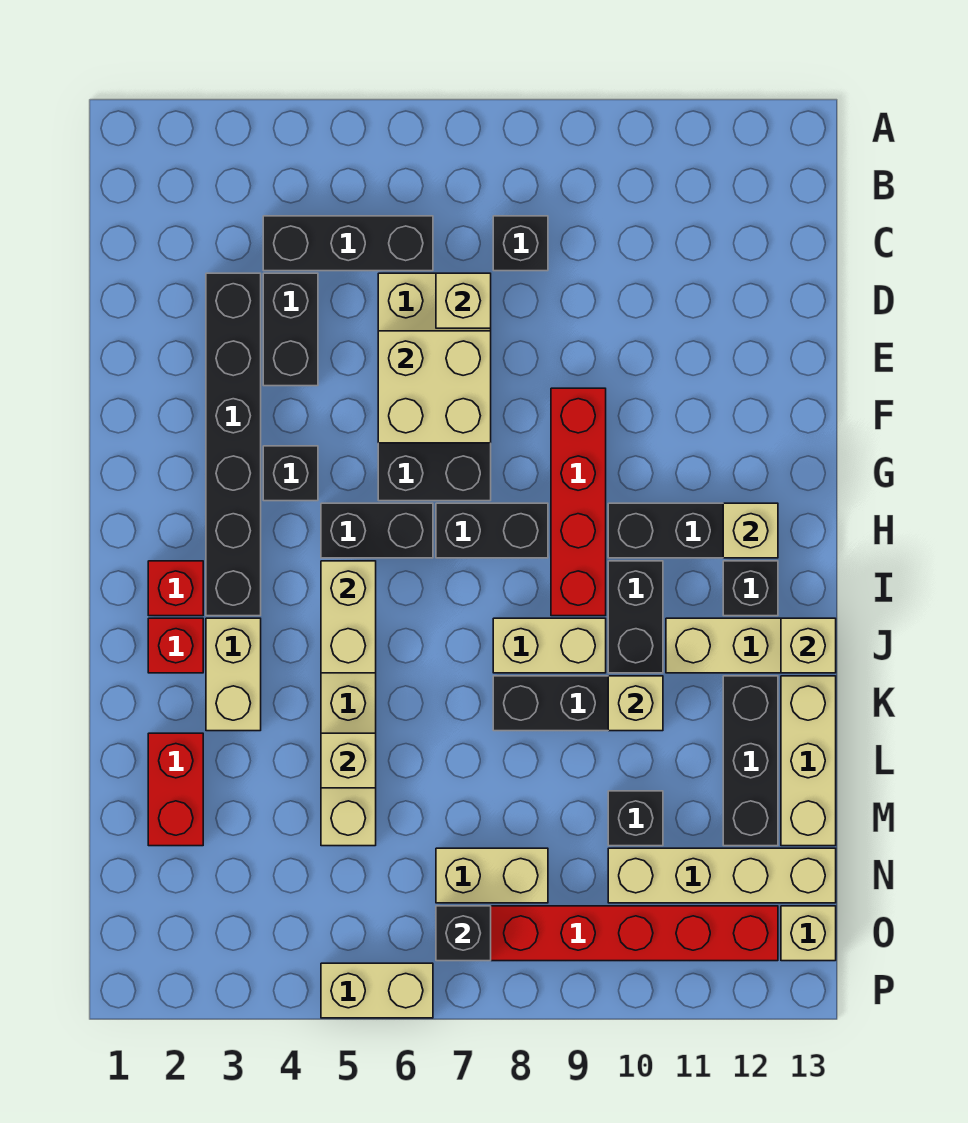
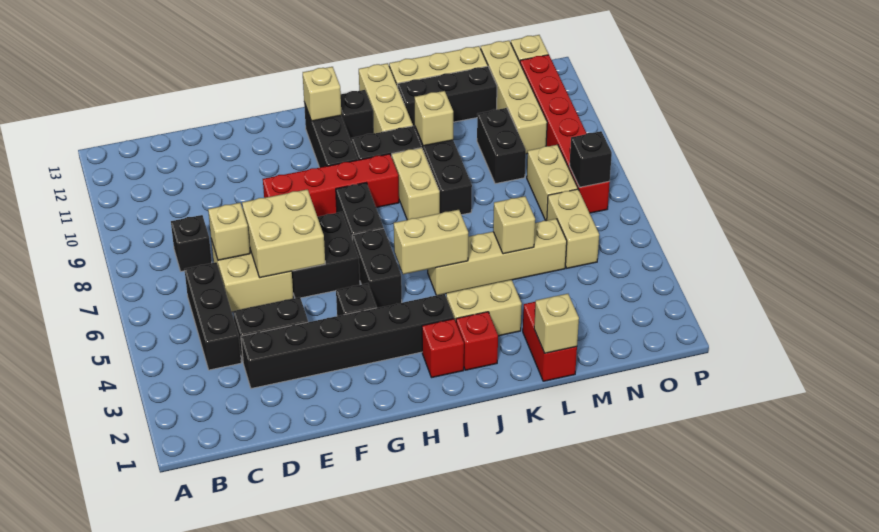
tan brick J13 level 2 -> tan brick L1 level 2
red brick L2:M2 level 1 -> red brick L1:L2 level 1
black brick M10 level 1 -> black brick M9:M10 level 1
tan brick P5:P6 level 1 -> tan brick N5:N6 level 1

